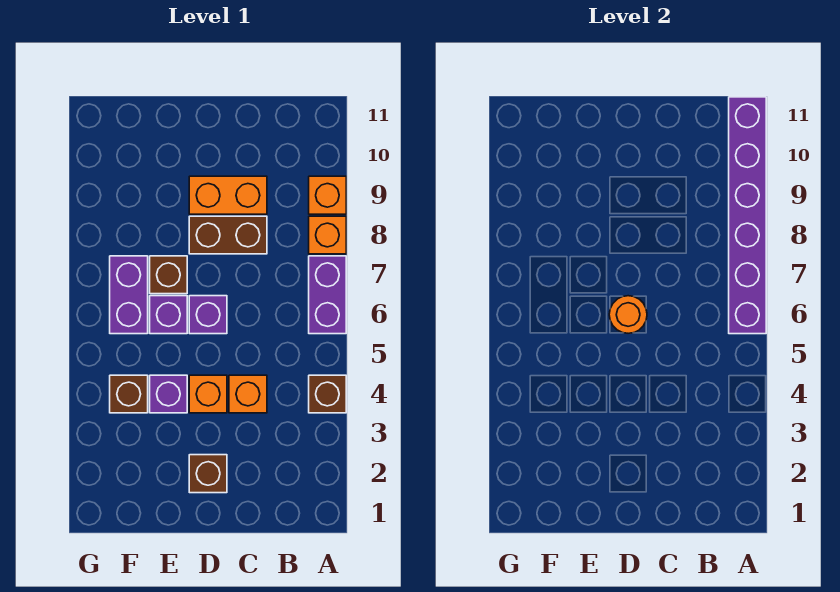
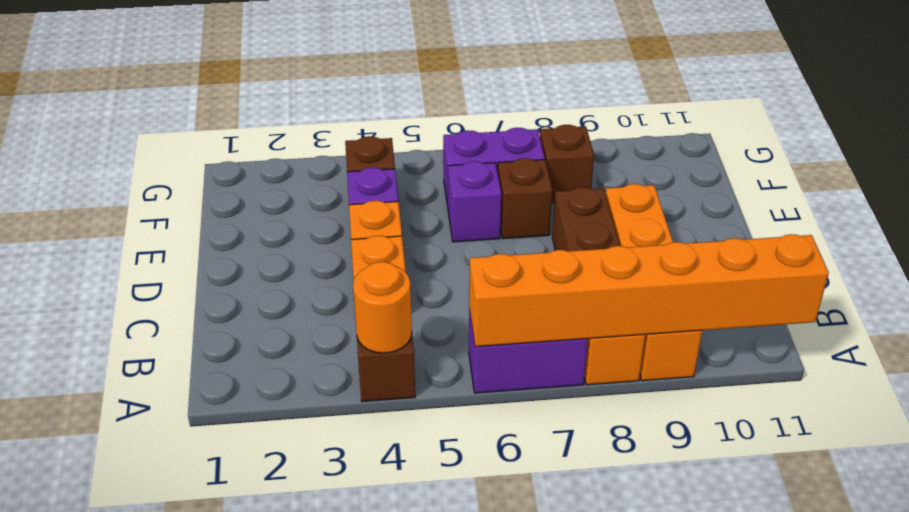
purple brick A6:A11 level 2 -> orange brick A6:A11 level 2
brown brick D2 level 1 -> brown brick F8 level 1
purple brick D6 level 1 -> none
orange round brick D6 level 2 -> orange round brick A4 level 2

